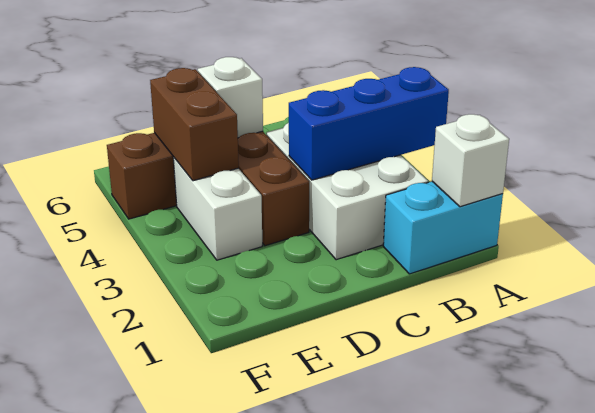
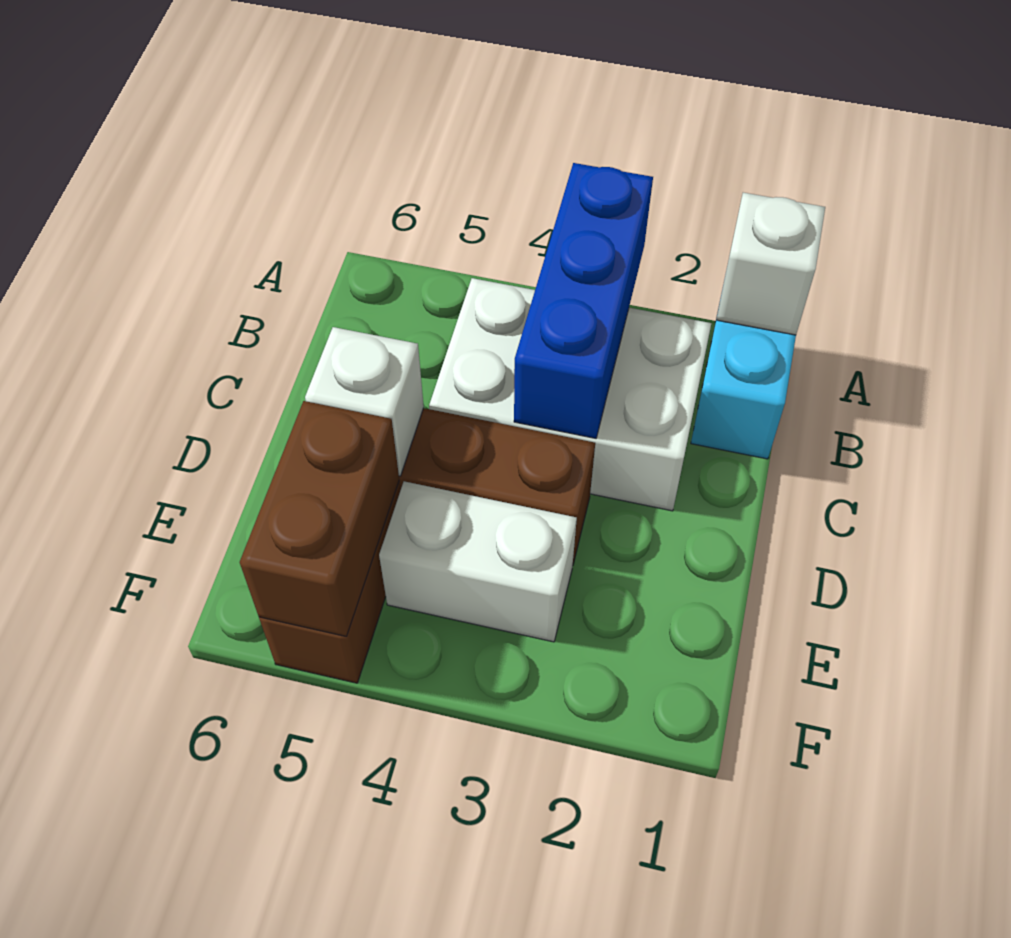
brown brick E4:E5 level 2 -> brown brick E5:F5 level 2

